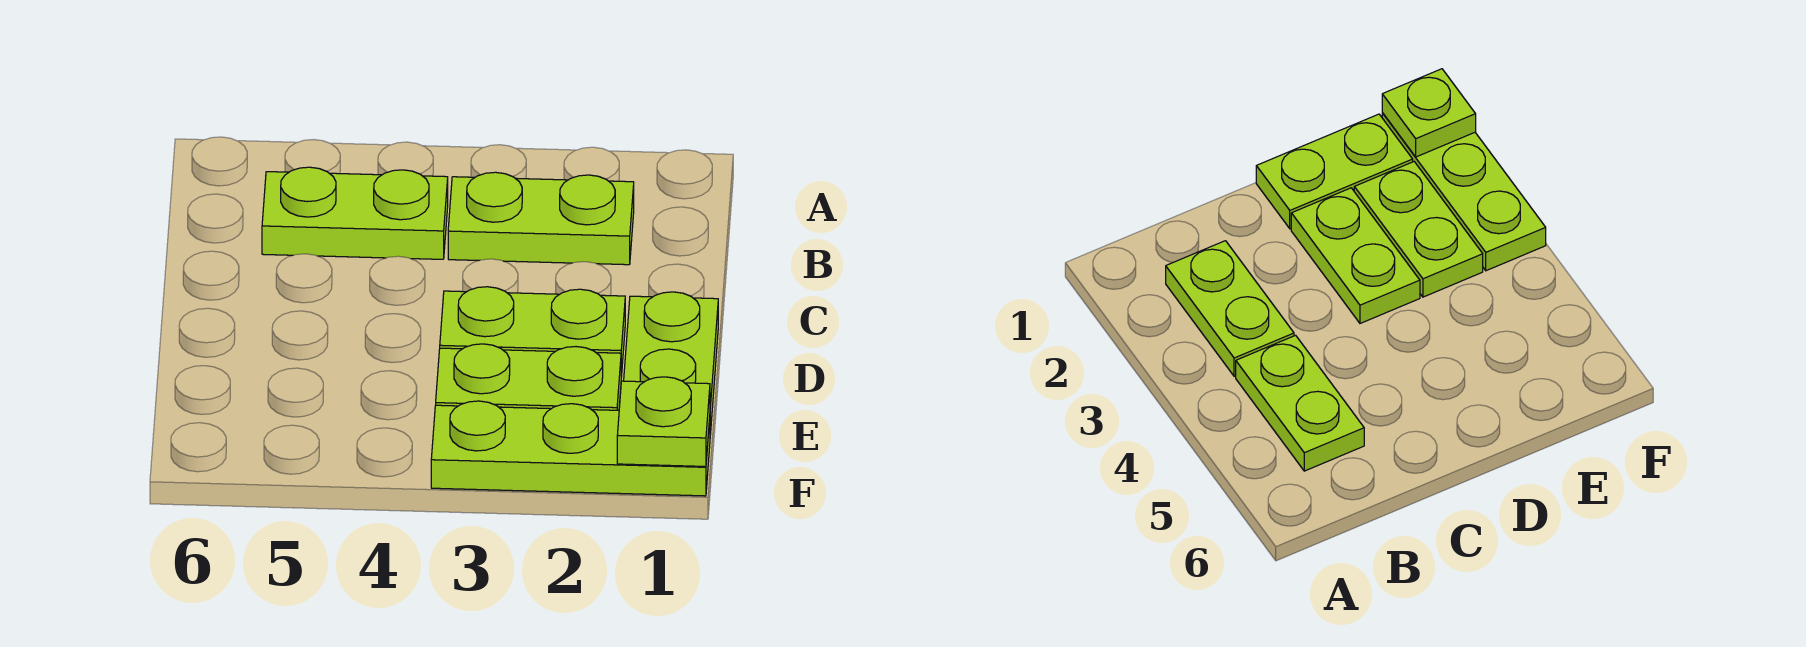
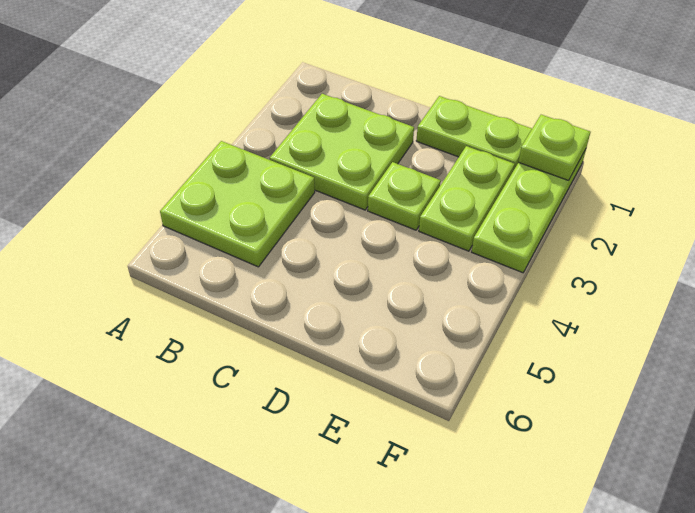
lime plate B2:B3 level 1 -> lime plate B2:C3 level 1
lime plate B4:B5 level 1 -> lime plate A4:B5 level 1
lime plate D2:D3 level 1 -> lime plate D3 level 1

